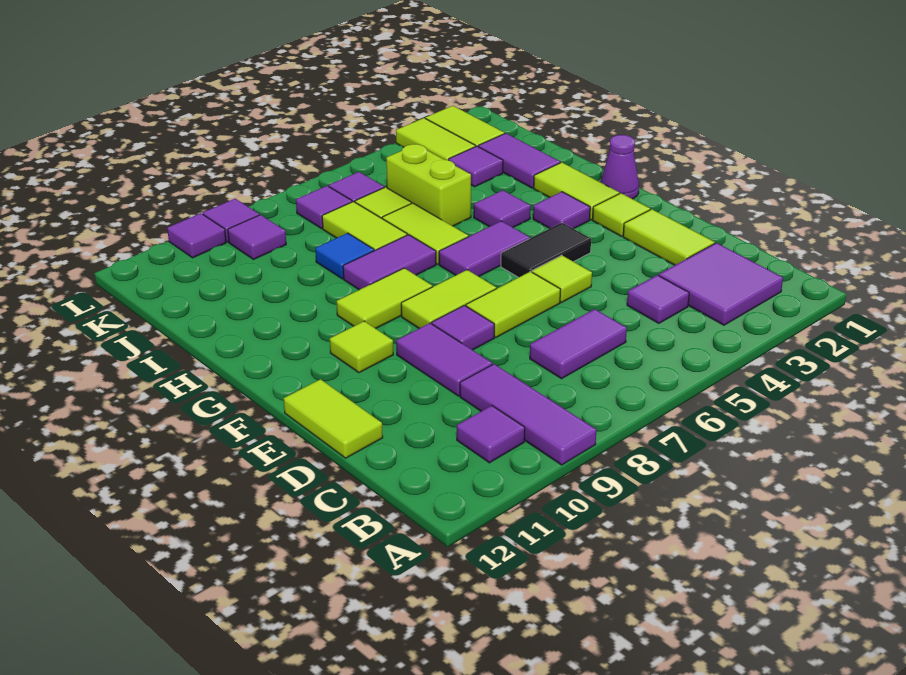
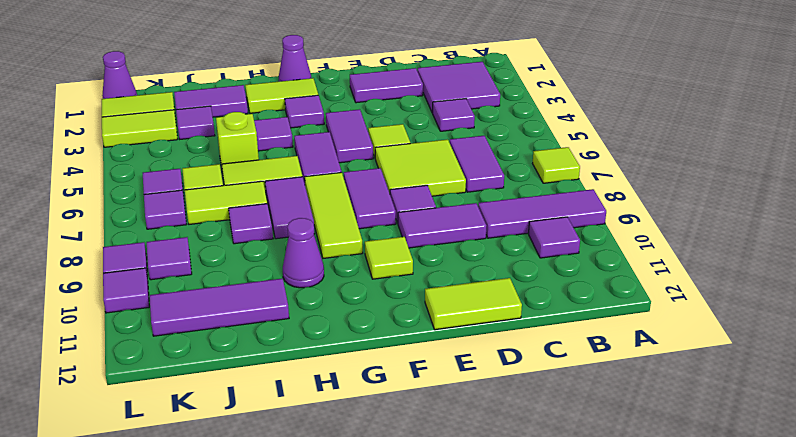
lime tile D2:E2 level 1 -> purple tile D2:E2 level 1
lime tile E6:E7 level 1 -> lime tile D6:E7 level 1
lime tile F2 level 1 -> lime tile A7 level 1
black tile F4:F5 level 1 -> purple tile F4:F5 level 1
lime tile F7:F8 level 1 -> purple tile F7:F8 level 1
lime tile G8:G9 level 1 -> lime tile G7:G9 level 1
none -> purple cone H10 level 1
lime brick I5:J5 level 1 -> lime brick I5 level 1
blue tile I8 level 1 -> purple tile I8 level 1
none -> purple tile I11:K11 level 1
none -> purple cone L1 level 1

